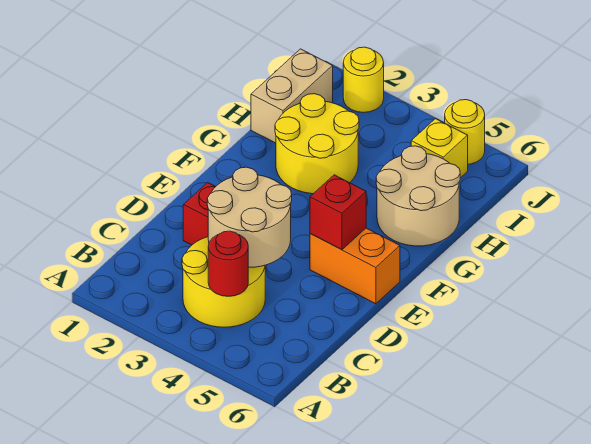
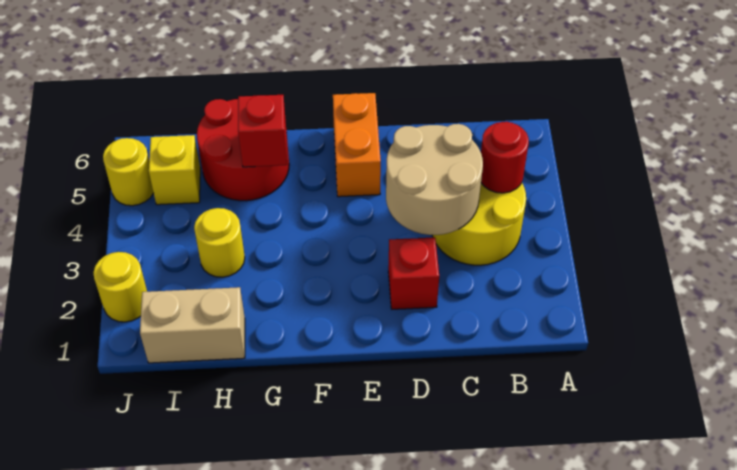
red brick E5 level 2 -> red brick G5 level 2
yellow round brick G2:H3 level 1 -> yellow round brick H3 level 1
tan round brick G5:H6 level 1 -> red round brick G5:H6 level 1

